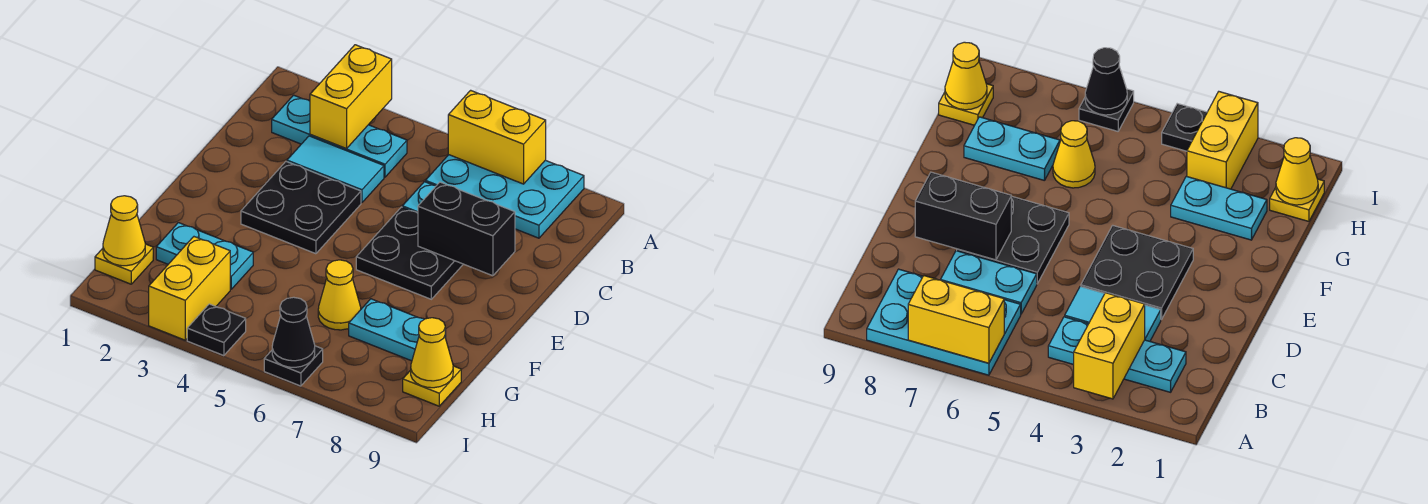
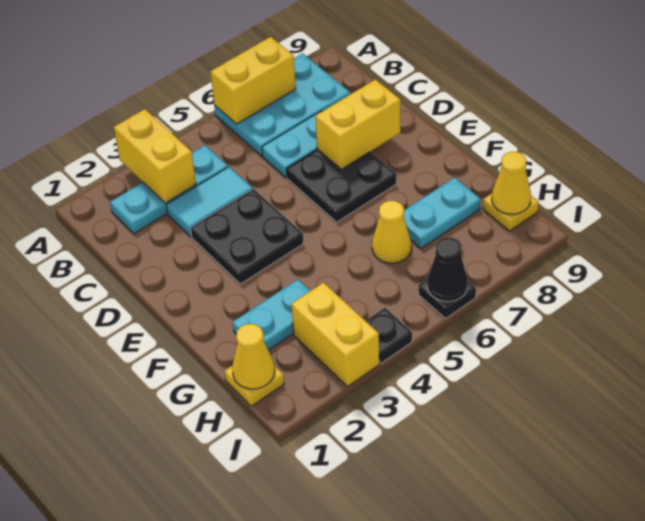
black brick D7:D8 level 2 -> yellow brick D7:D8 level 2

